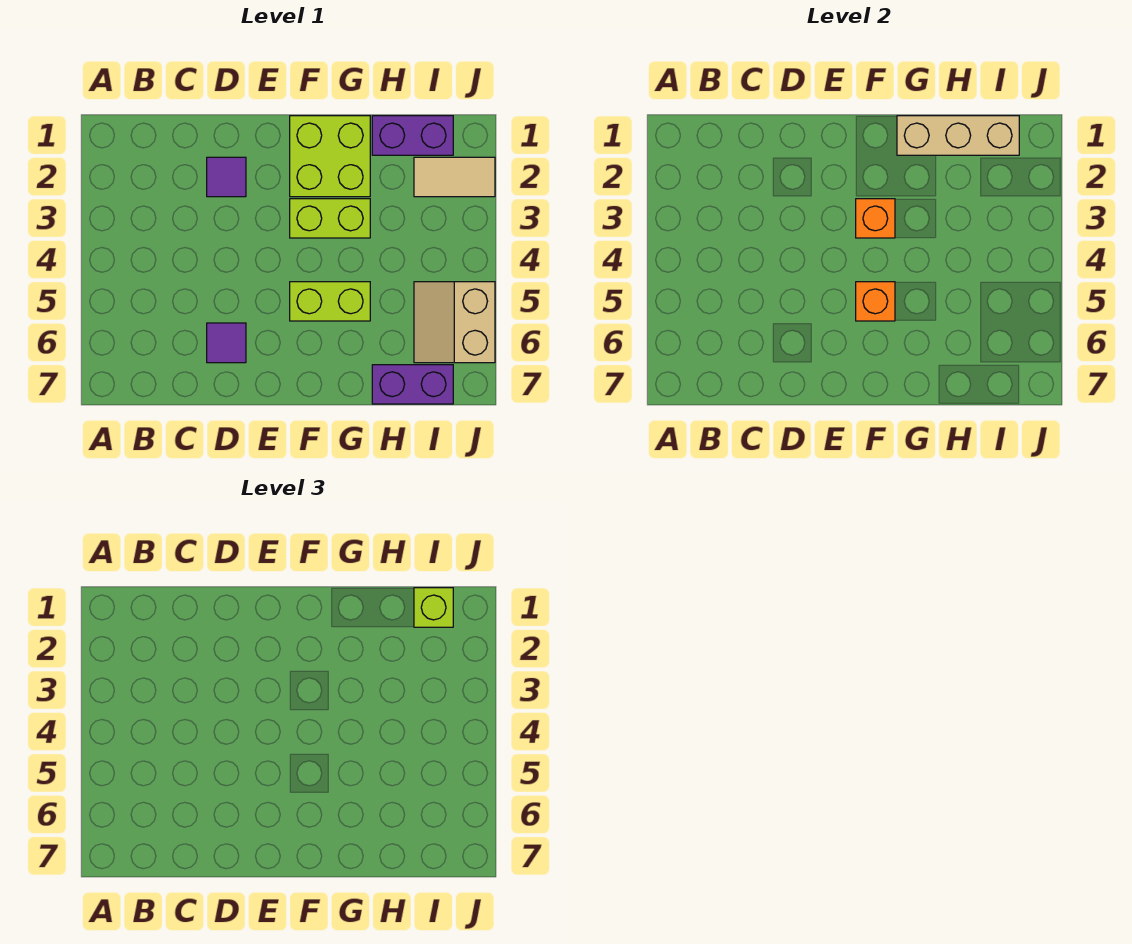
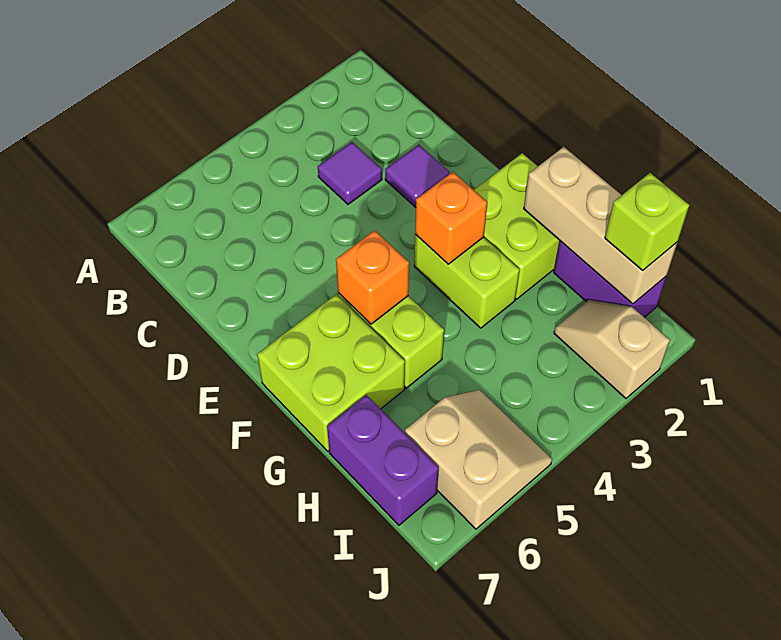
purple tile D6 level 1 -> purple tile C3 level 1
none -> lime brick F6:G7 level 1
tan tile I2:J2 level 1 -> tan slope I2:J2 level 1 top J
tan slope I5:J6 level 1 top J -> tan slope I5:J6 level 1 top 6

